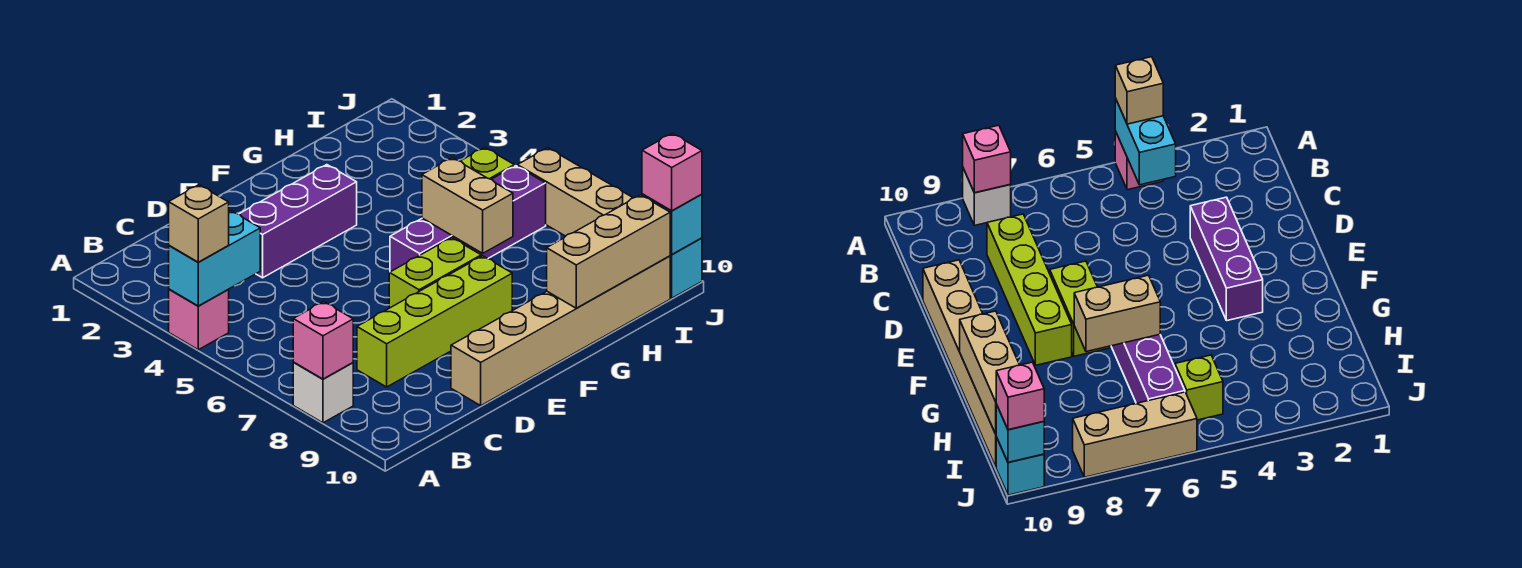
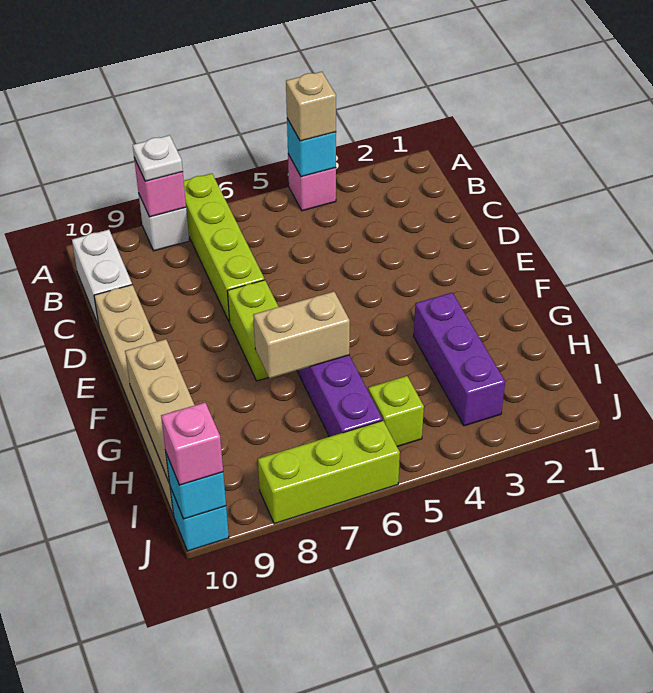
cyan brick A4:B4 level 2 -> cyan brick A4 level 2
none -> white plate A8 level 3
none -> white brick B10:C10 level 1
lime brick C8:F8 level 1 -> lime brick A7:D7 level 1
purple brick D3:F3 level 1 -> purple brick G3:I3 level 1
tan brick J6:J8 level 1 -> lime brick J6:J8 level 1

